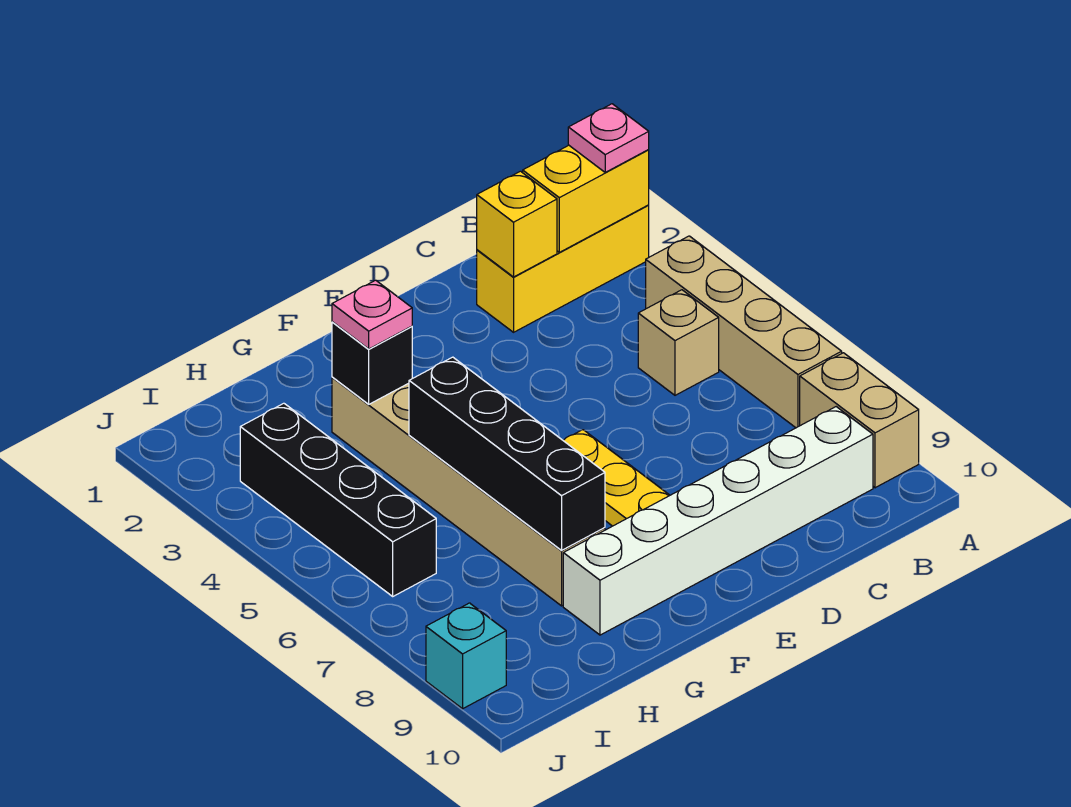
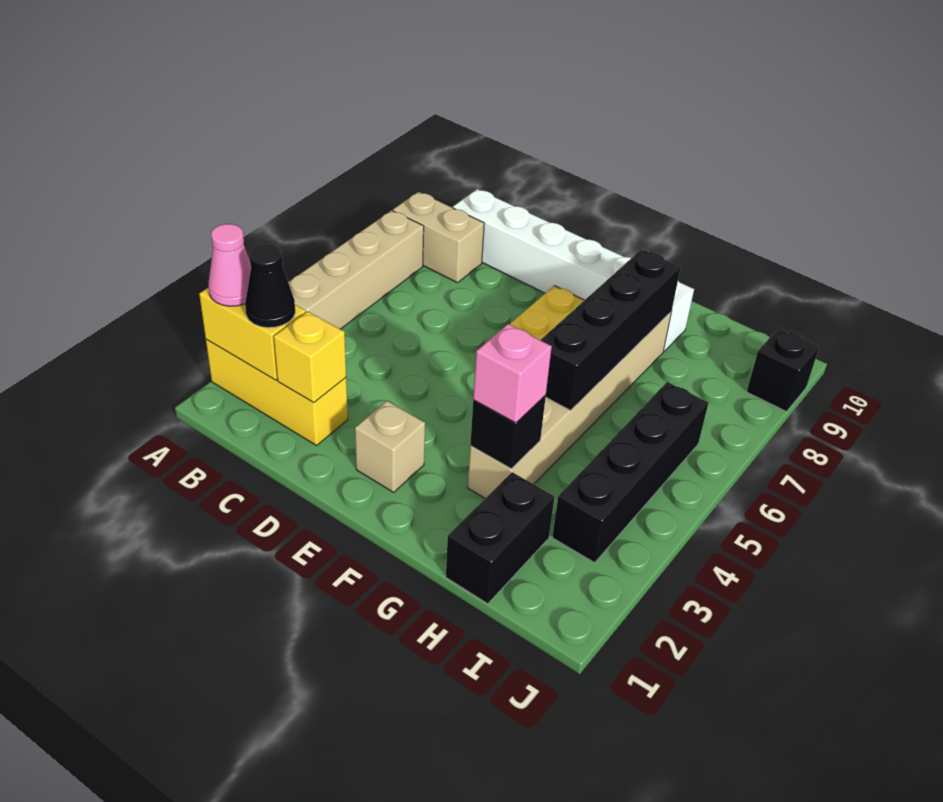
pink plate A2 level 3 -> pink cone A2 level 3
tan brick A8:A9 level 1 -> tan brick A8:B8 level 1
none -> black cone B2 level 3
tan brick B5 level 1 -> tan brick E2 level 1
pink plate G3 level 3 -> pink brick G3 level 3
none -> black brick H1:H2 level 1
cyan brick J9 level 1 -> black brick J9 level 1

